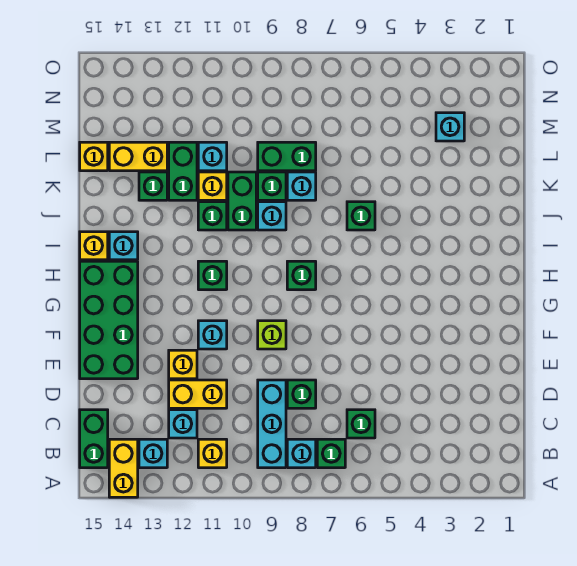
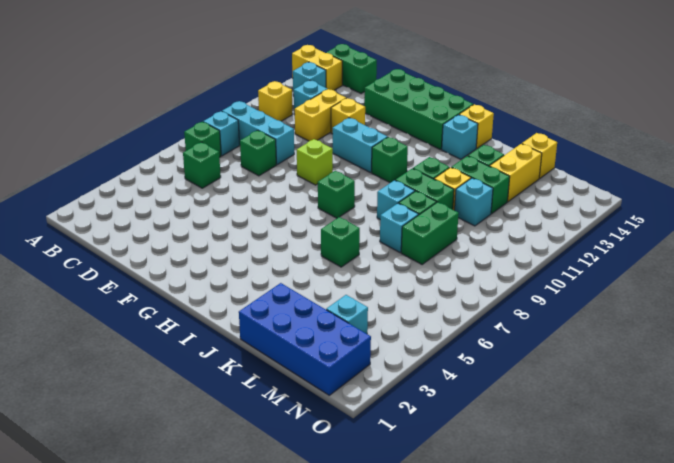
cyan brick F11 level 1 -> cyan brick F11:G11 level 1
none -> blue brick K1:N2 level 1

